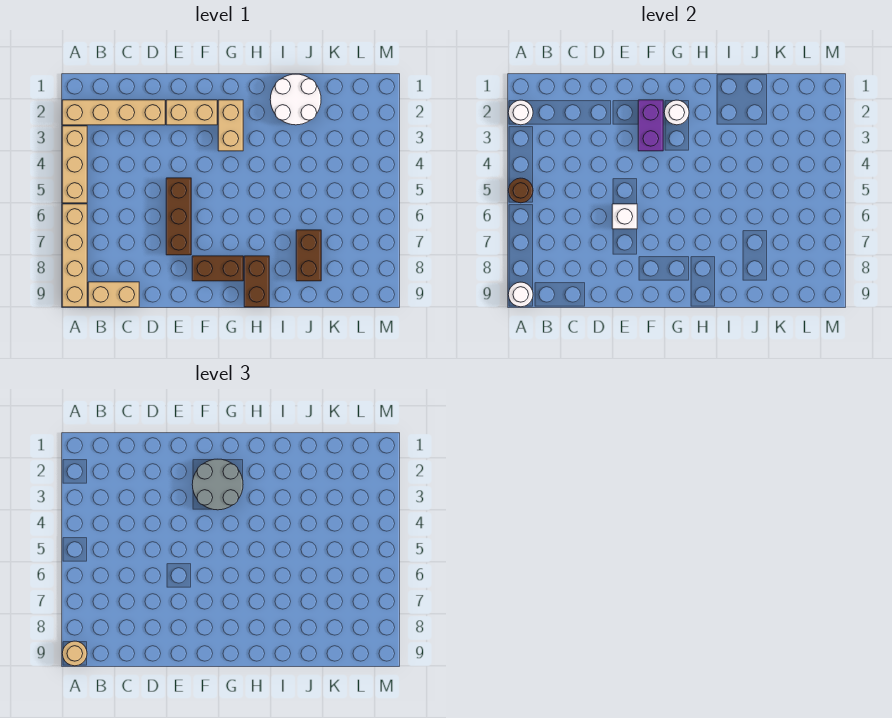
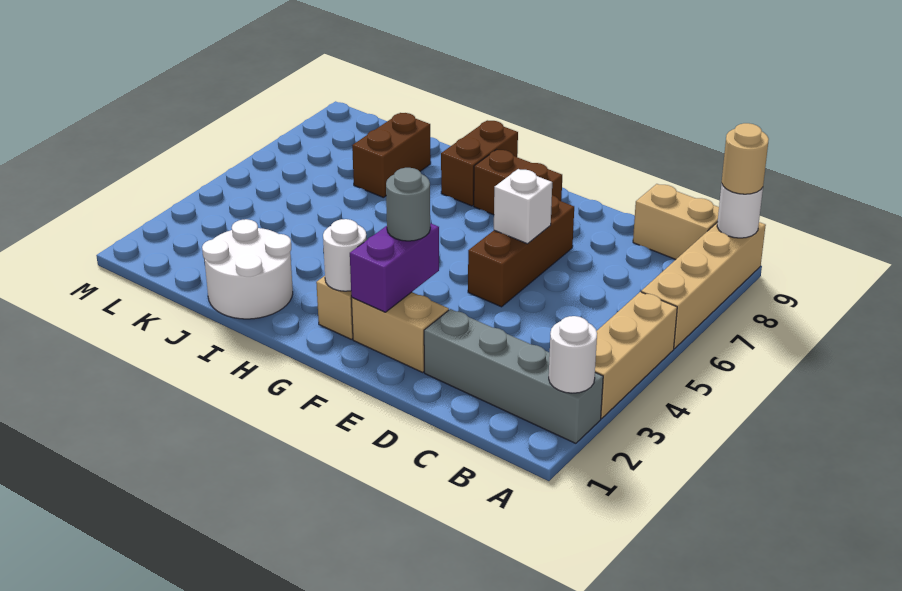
tan brick A2:D2 level 1 -> grey brick A2:D2 level 1
brown round brick A5 level 2 -> none
grey round brick F2:G3 level 3 -> grey round brick F3 level 3

